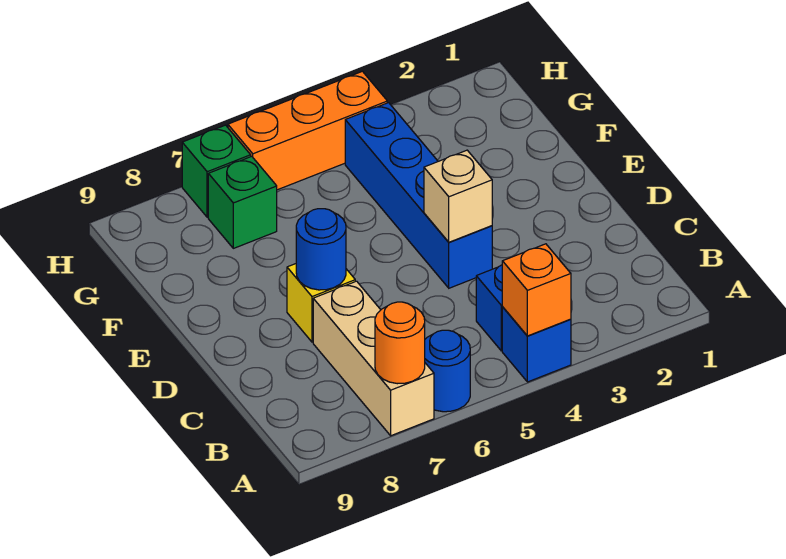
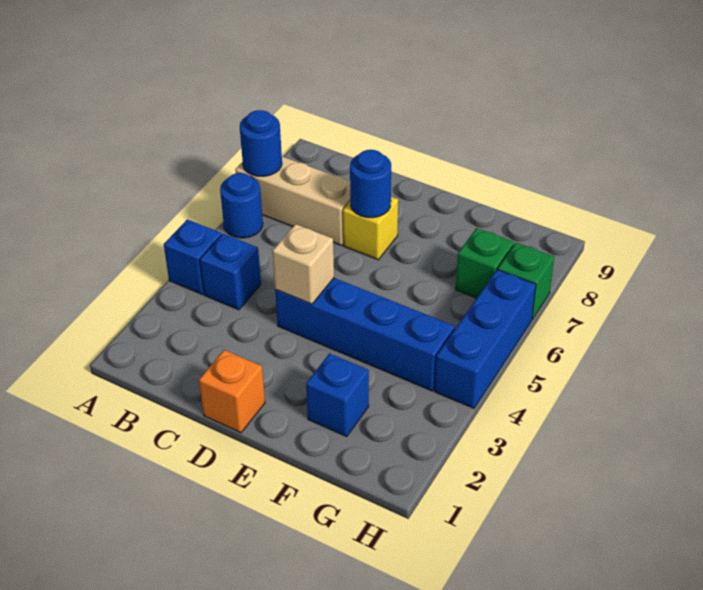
orange brick A4 level 2 -> orange brick D1 level 1
orange round brick A7 level 2 -> blue round brick A7 level 2
none -> blue brick F2 level 1
orange brick H4:H6 level 1 -> blue brick H4:H6 level 1

